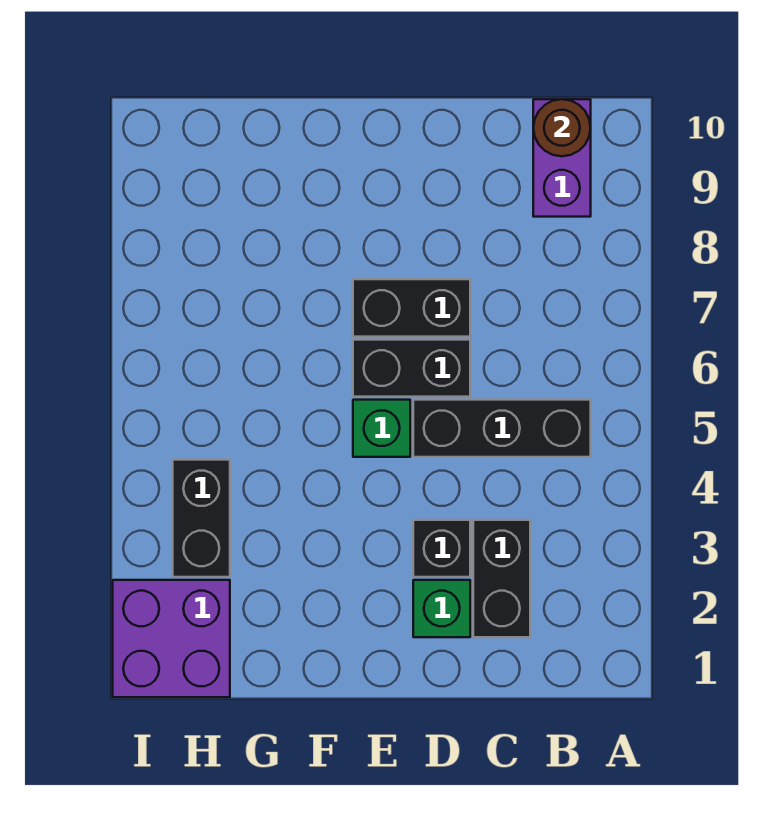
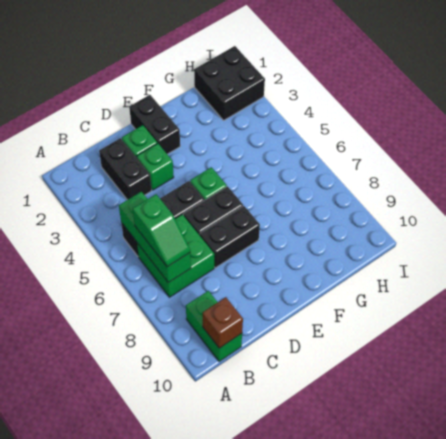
none -> green brick B5:B7 level 2
none -> green brick B6:C7 level 1
none -> green slope B6:B7 level 3 top 6
purple brick B9:B10 level 1 -> green brick B9:B10 level 1
brown round brick B10 level 2 -> brown brick B10 level 2
black brick D3 level 1 -> green brick D3 level 1
purple brick H1:I2 level 1 -> black brick H1:I2 level 1
black brick H3:H4 level 1 -> black brick E1:E2 level 1

